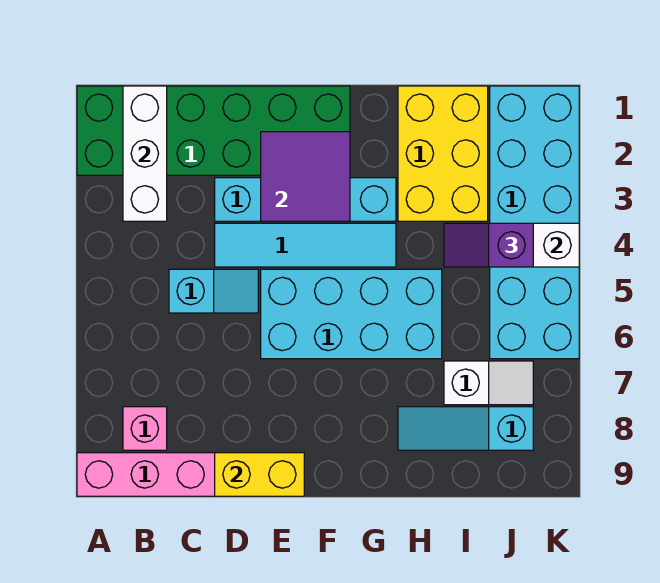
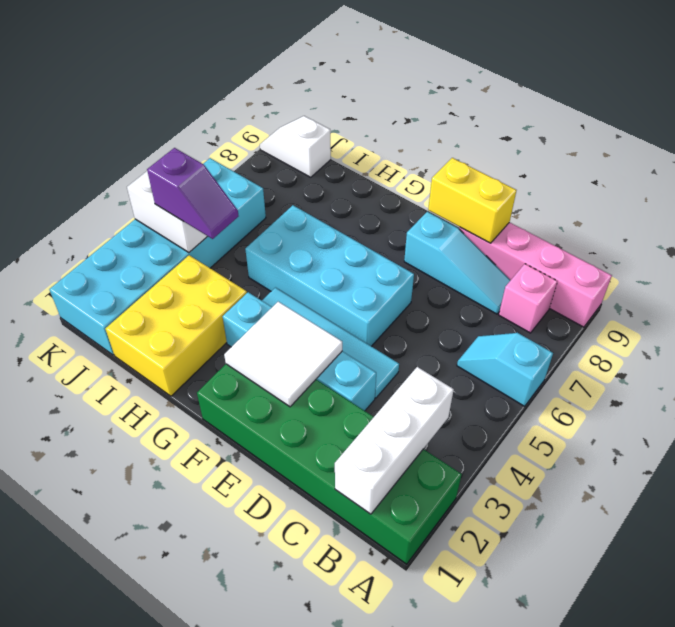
cyan slope C5:D5 level 1 top C -> cyan slope A6:B6 level 1 top A
purple tile E2:F3 level 2 -> white tile E2:F3 level 2
cyan slope H8:J8 level 1 top J -> cyan slope C8:E8 level 1 top E
white slope I7:J7 level 1 top I -> white slope J9:K9 level 1 top J

